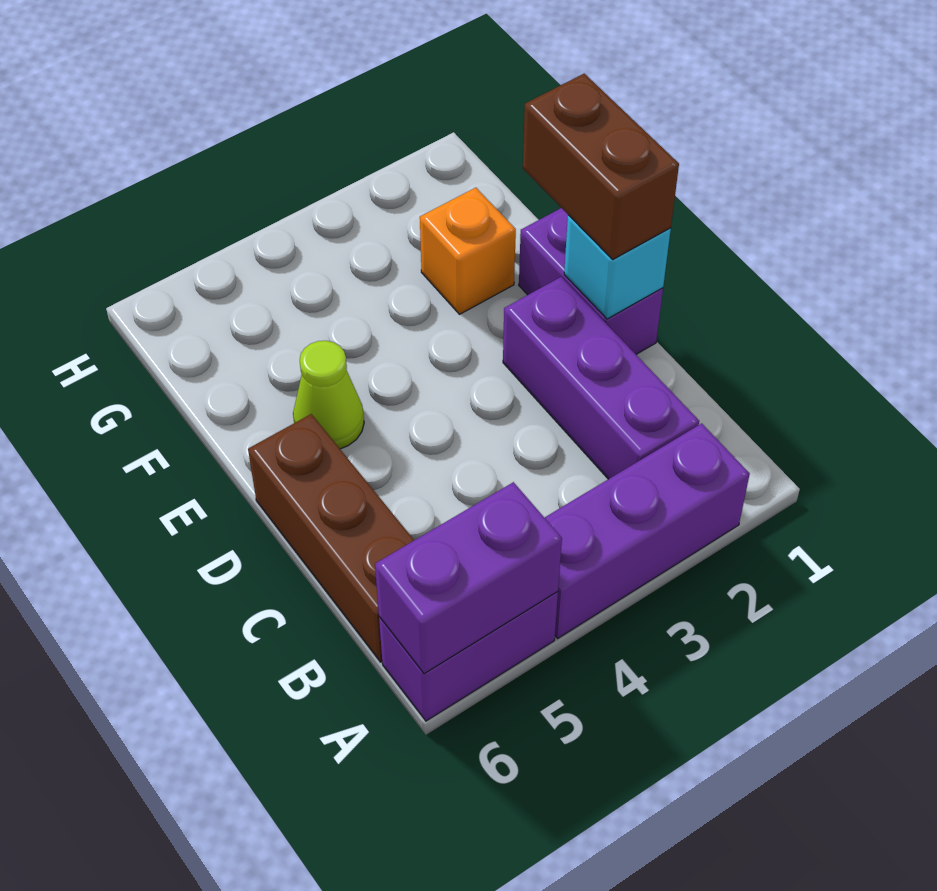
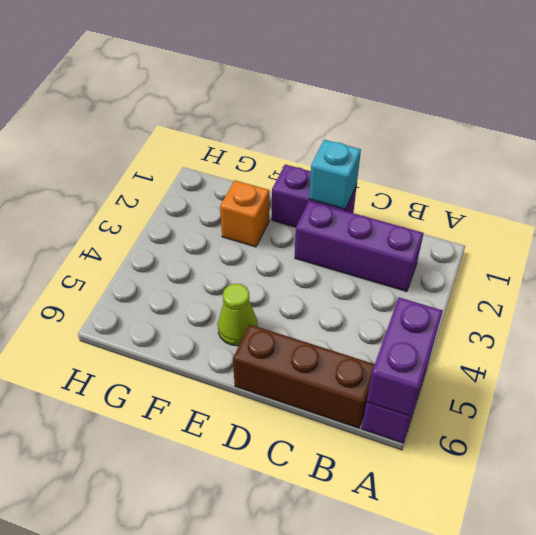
purple brick A2:A4 level 1 -> none
brown brick D1:E1 level 3 -> none

